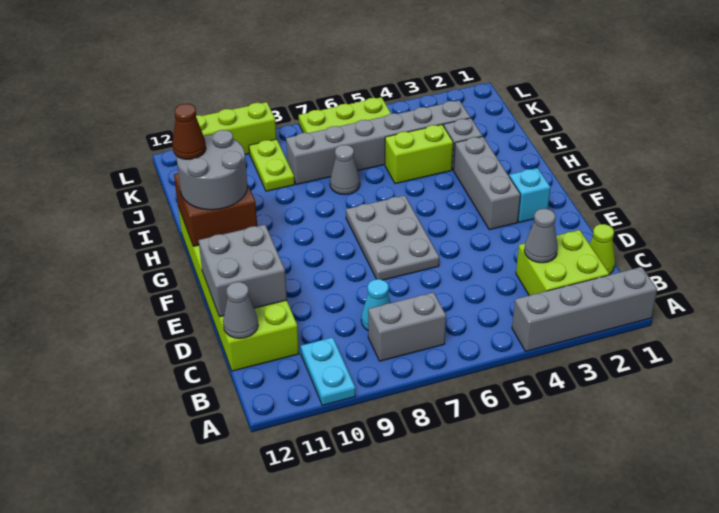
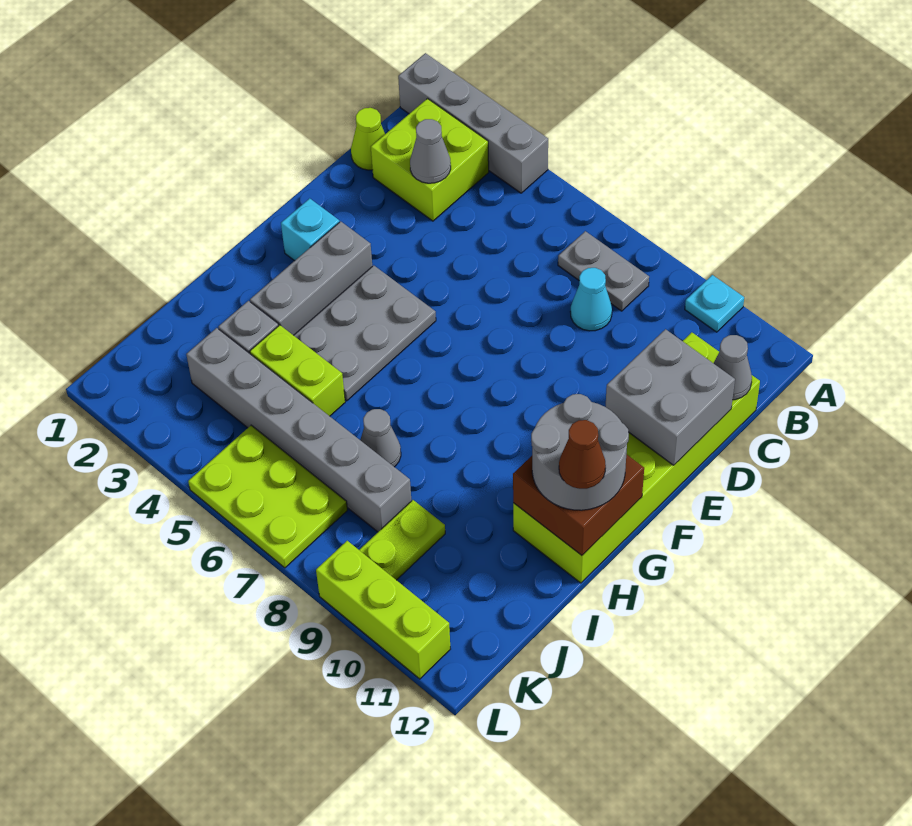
cyan plate A10:B10 level 1 -> cyan plate A10 level 1
grey brick B7:B8 level 1 -> grey plate B7:B8 level 1
grey plate E6:G7 level 1 -> grey plate F4:H5 level 1

